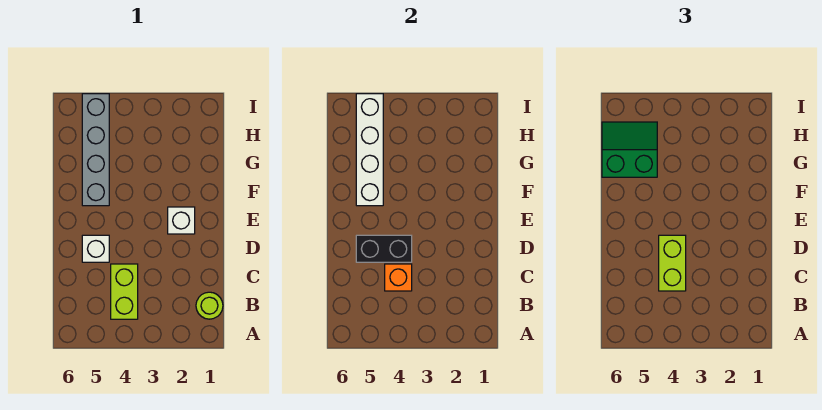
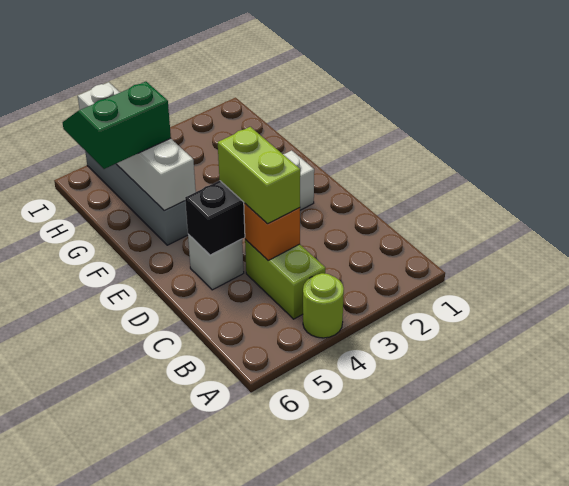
lime round brick B1 level 1 -> lime round brick A4 level 1

